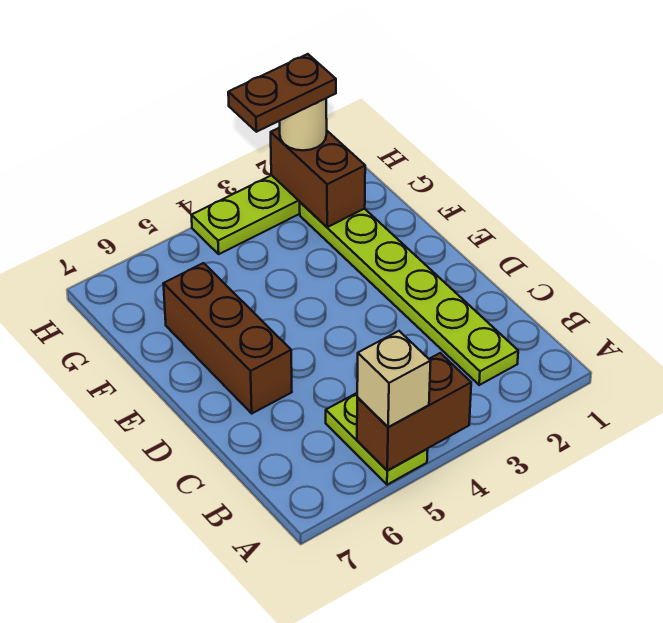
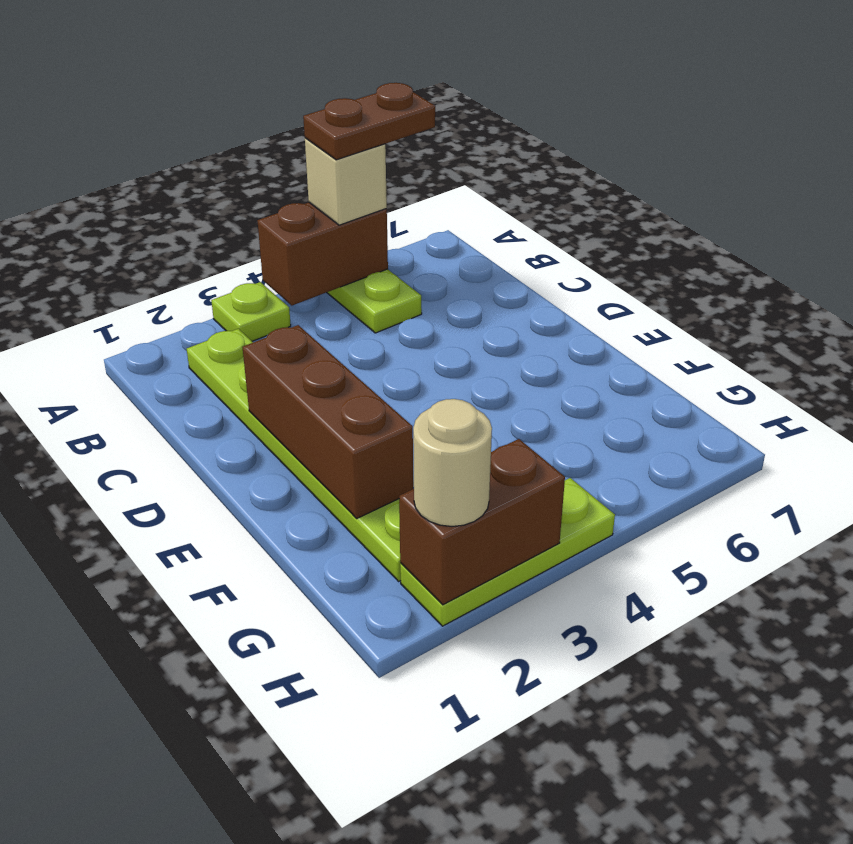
none -> lime plate A3 level 1
brown brick D6:F6 level 1 -> brown brick D2:F2 level 2
brown brick G2:H2 level 2 -> brown brick H2:H3 level 2
brown plate H2:H3 level 4 -> brown plate A5:A6 level 4

